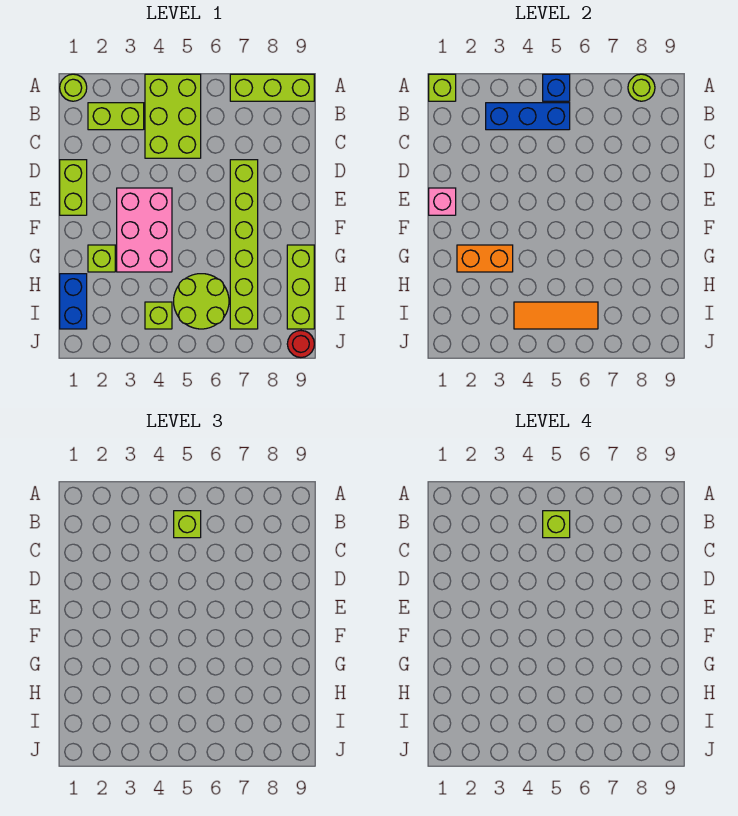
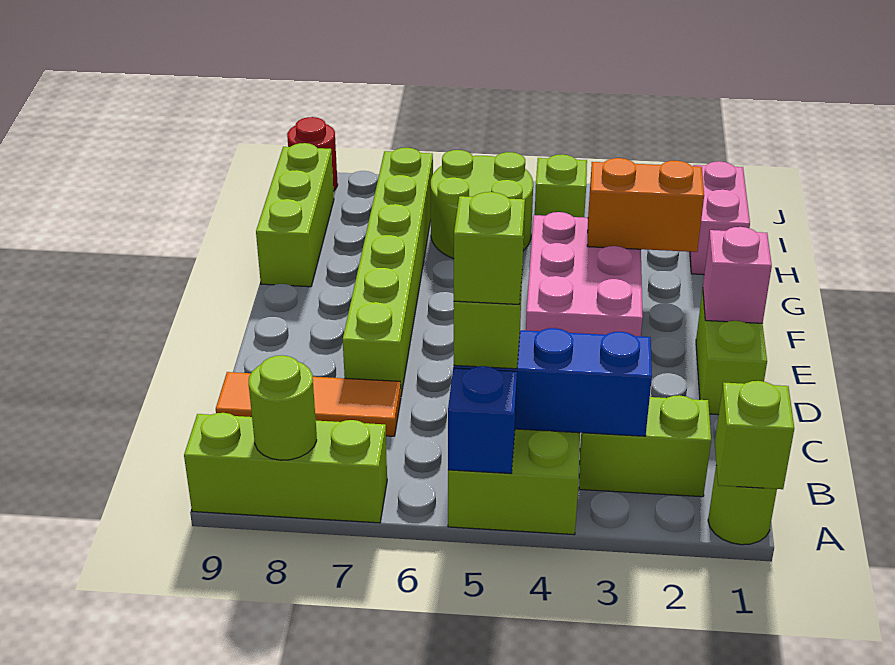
lime brick G2 level 1 -> none
blue brick H1:I1 level 1 -> pink brick H1:I1 level 1
orange tile I4:I6 level 2 -> orange tile C7:C9 level 1

